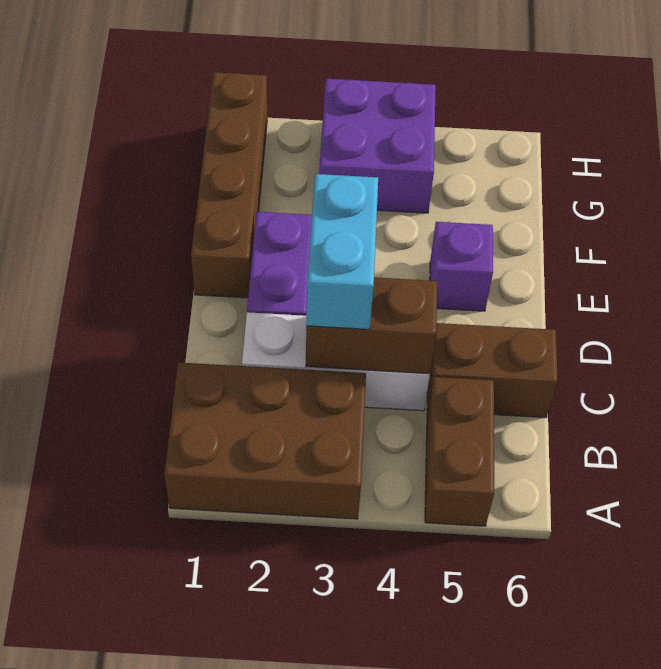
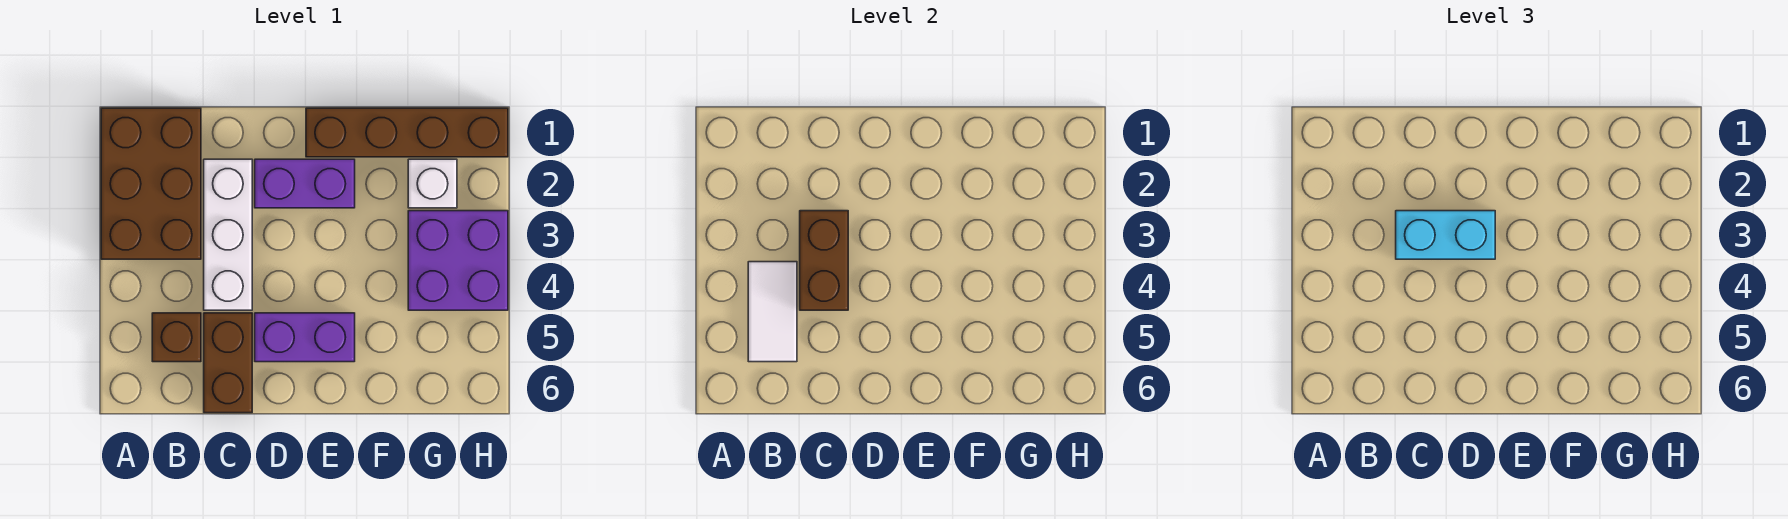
brown brick A5:B5 level 1 -> brown brick B5 level 1
none -> white tile B4:B5 level 2
purple brick E5 level 1 -> purple brick D5:E5 level 1
none -> white brick G2 level 1

